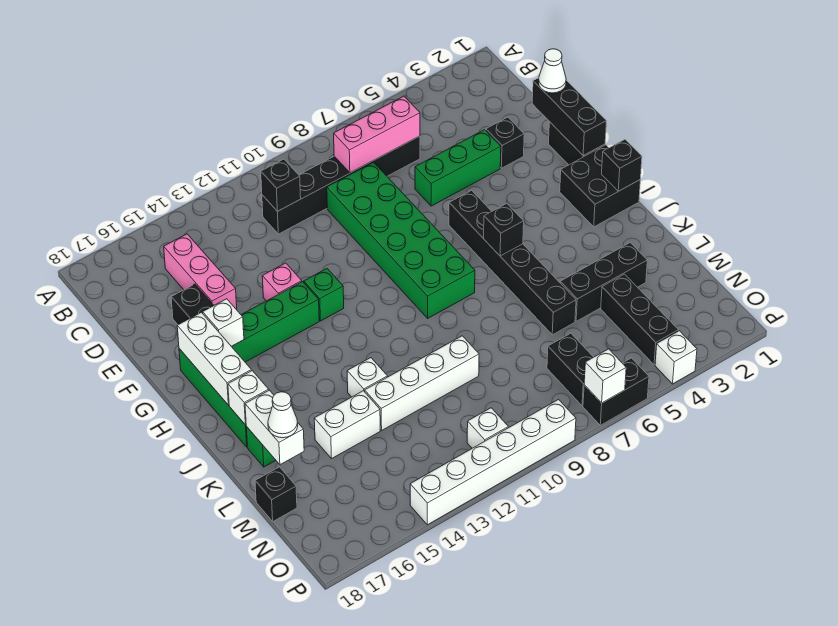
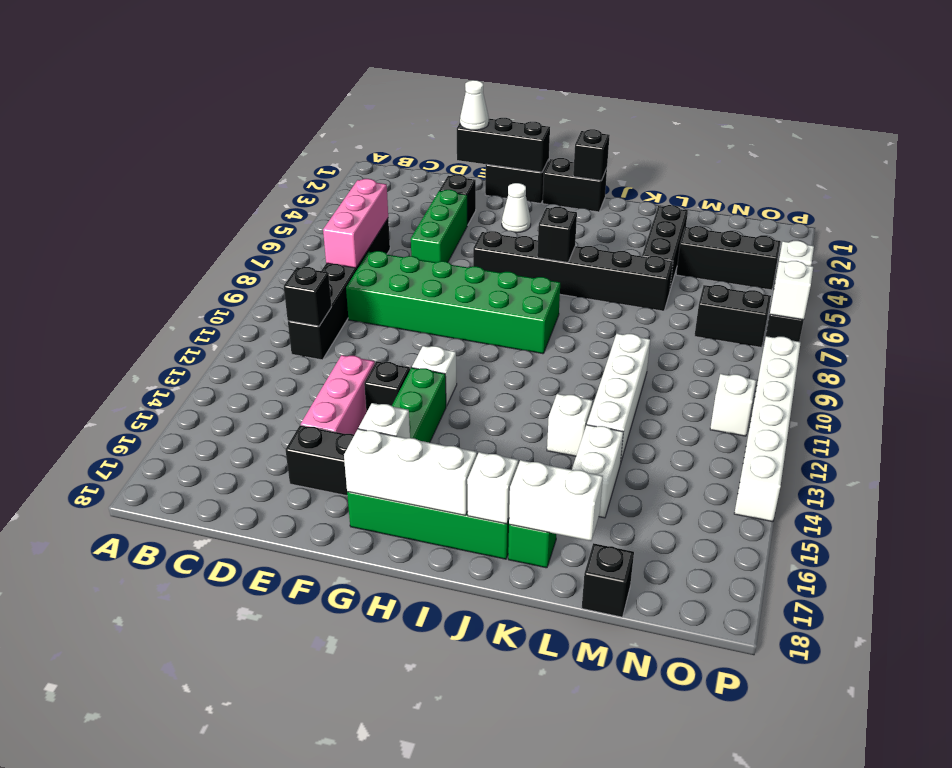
pink brick C15:E15 level 1 -> pink brick E13:E15 level 1
pink brick F13 level 1 -> black brick F13 level 1
green brick G12 level 1 -> white brick G12 level 1
black brick H1:I2 level 1 -> black brick H1:I1 level 1
white cone L17 level 3 -> white cone G3 level 1

